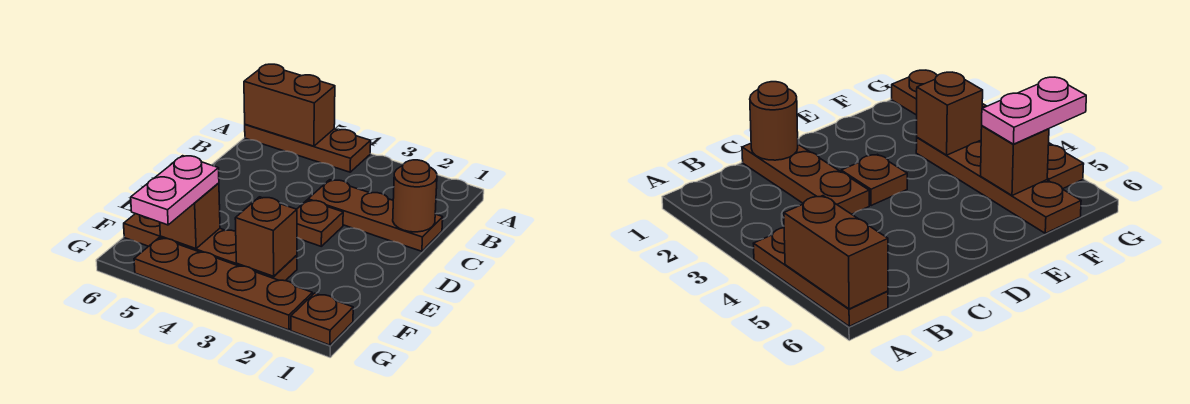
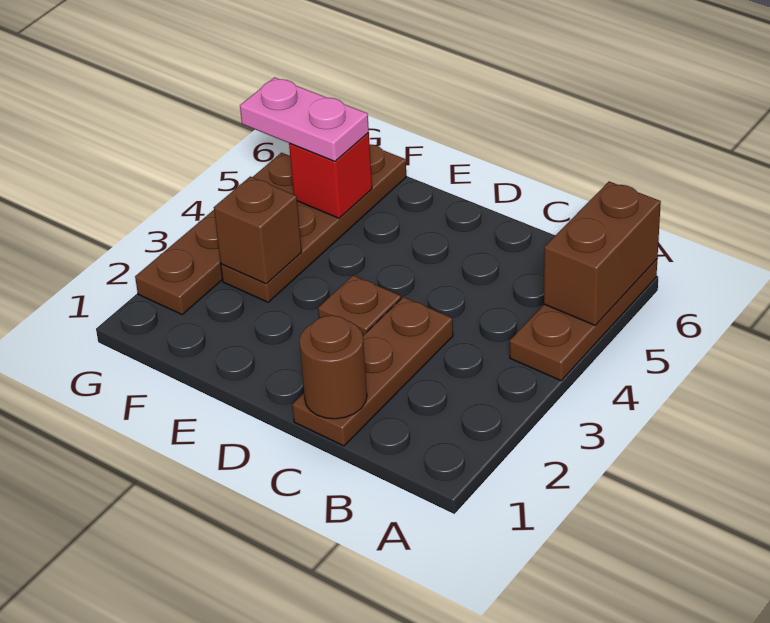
brown brick F5 level 2 -> red brick F5 level 2
brown plate G1 level 1 -> none

